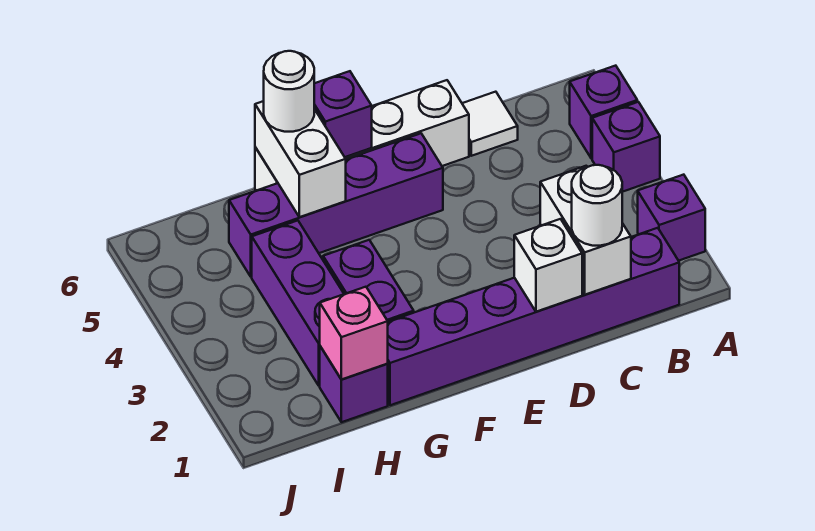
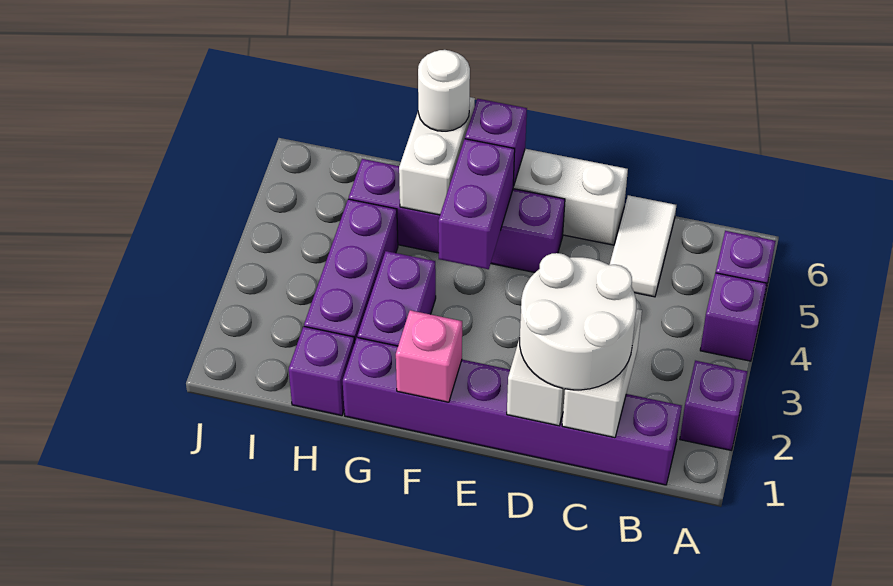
white round brick C1 level 3 -> white round brick C1:D2 level 3
white tile C6 level 1 -> white tile C5:C6 level 1
none -> purple brick F4:F5 level 2
pink brick H1 level 2 -> pink brick F1 level 2

